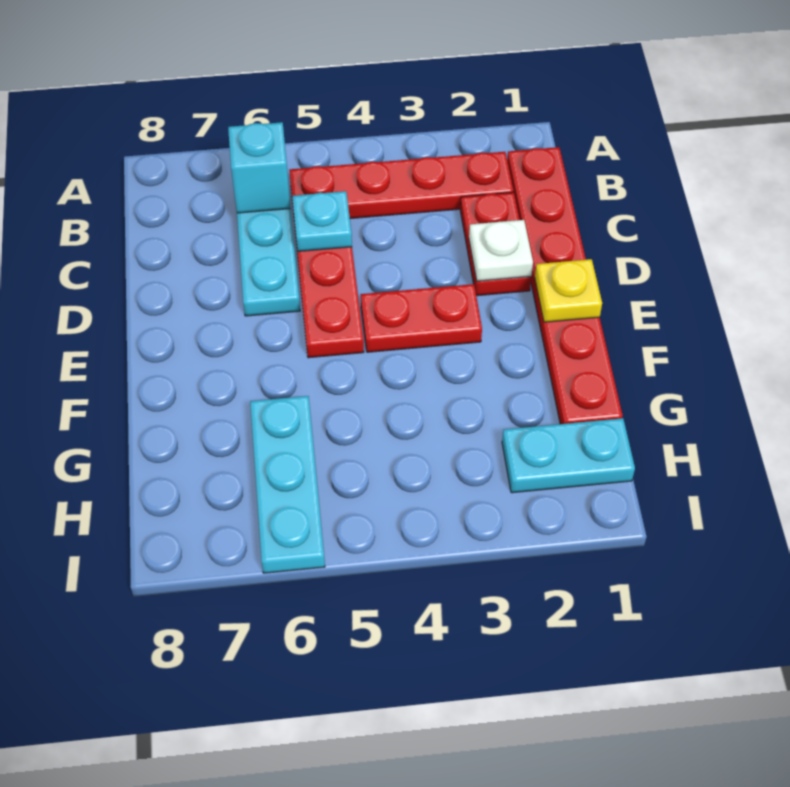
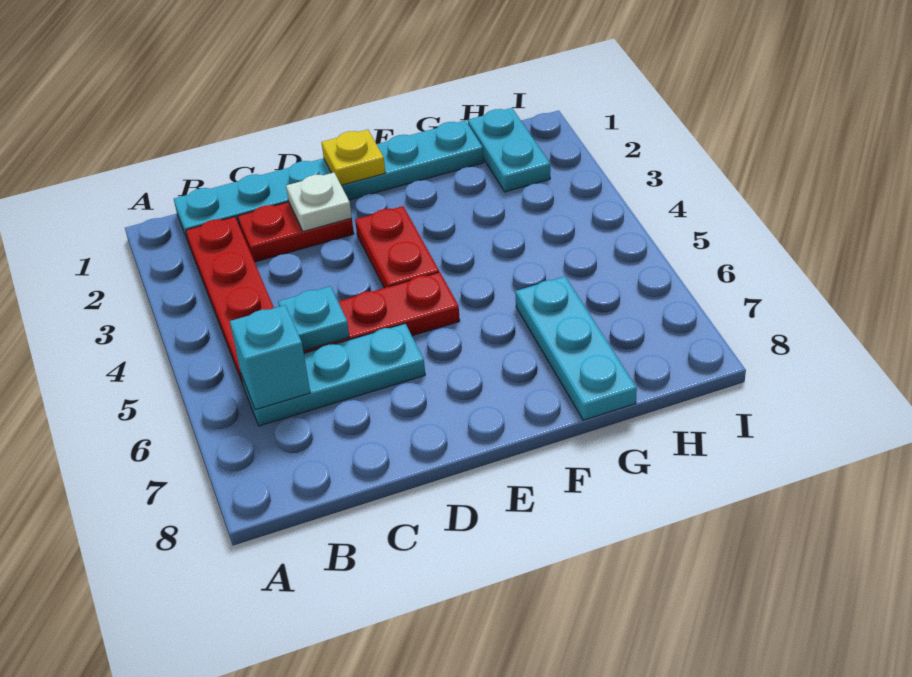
red plate B1:G1 level 1 -> cyan plate B1:G1 level 1
cyan plate G6:I6 level 1 -> cyan plate G6:G8 level 1

